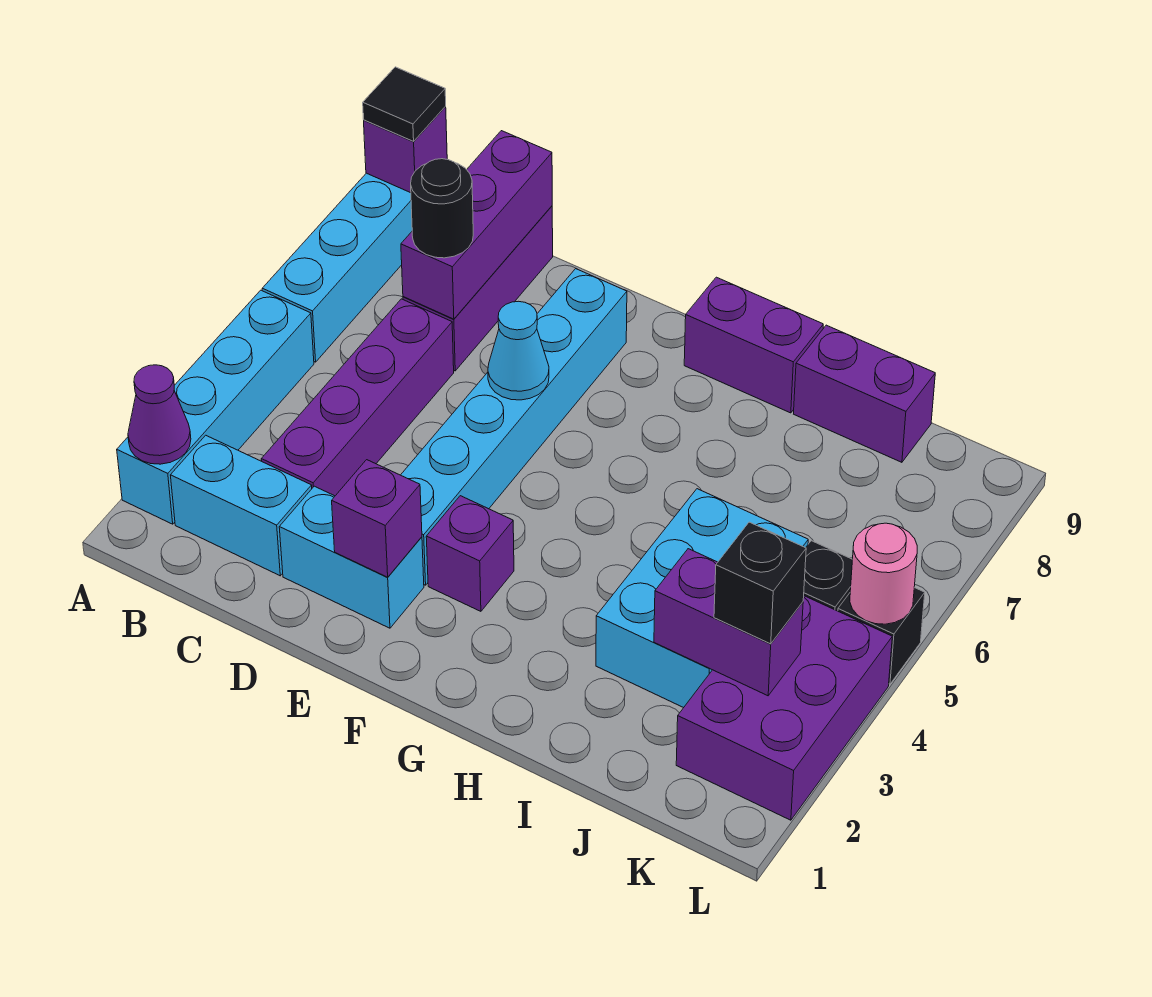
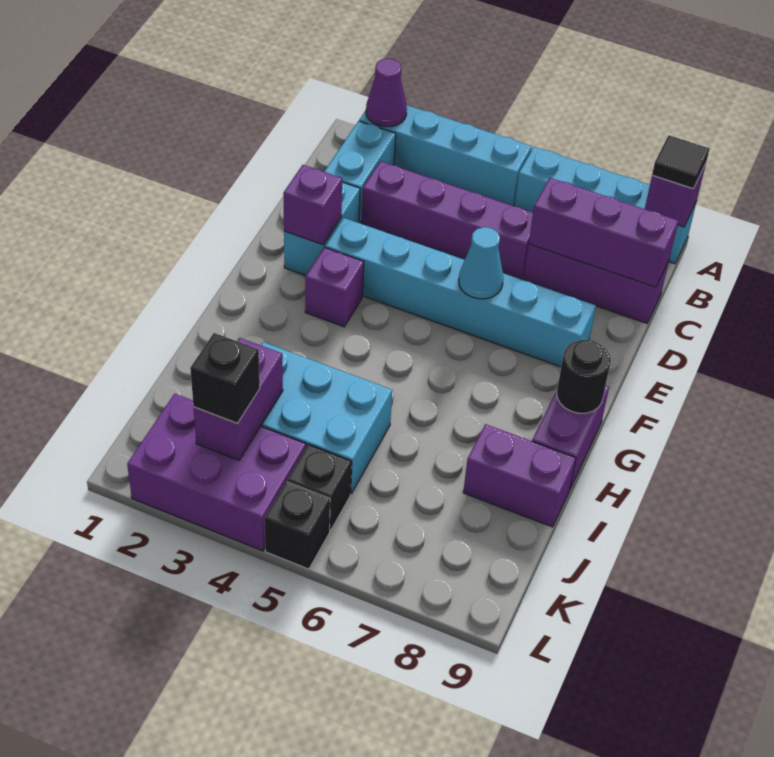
black round brick C7 level 3 -> black round brick G9 level 2
purple brick I9:J9 level 1 -> purple brick I8:I9 level 1
pink round brick L5 level 2 -> none

